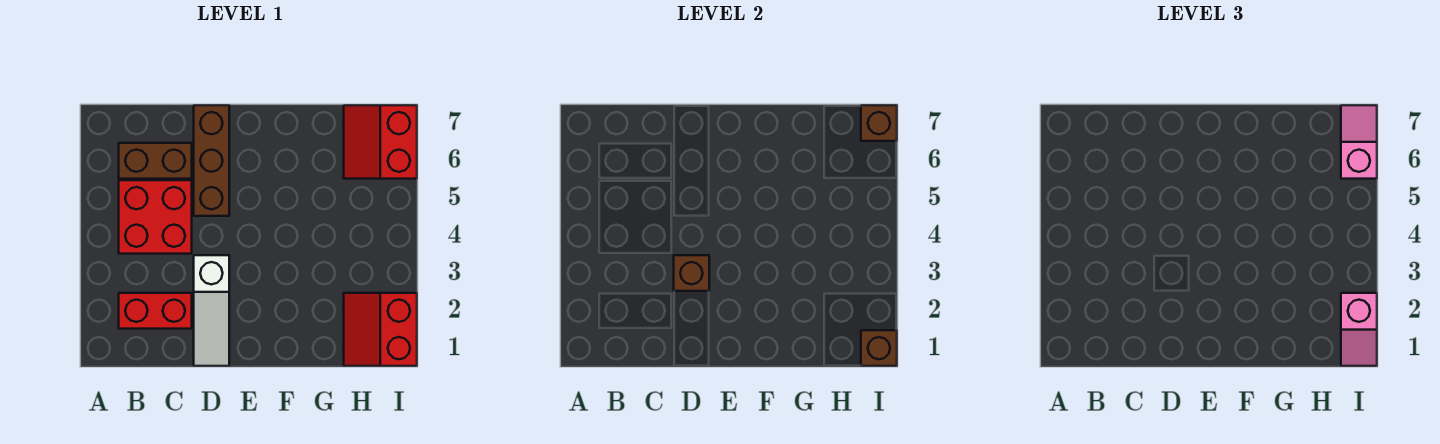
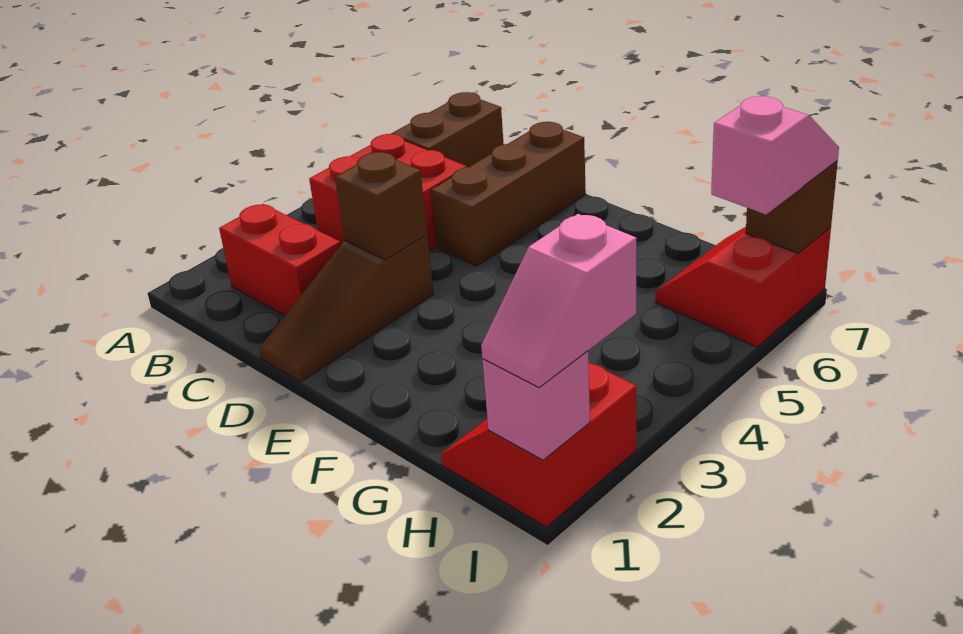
brown brick B6:C6 level 1 -> brown brick B6:B7 level 1
white slope D1:D3 level 1 top 3 -> brown slope D1:D3 level 1 top 3
brown brick I1 level 2 -> pink brick I1 level 2

